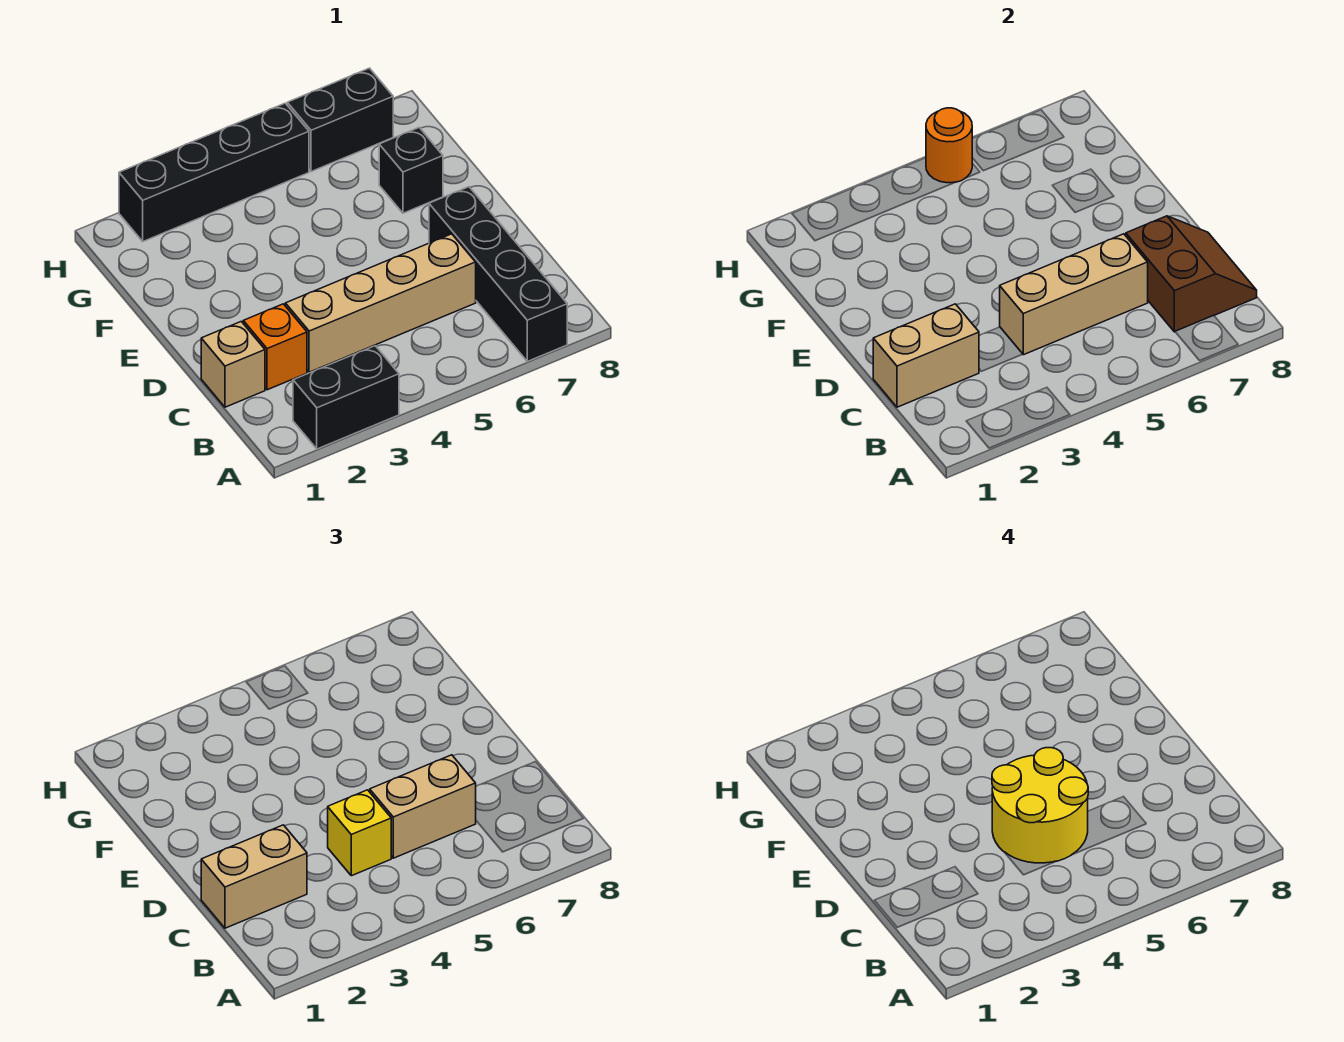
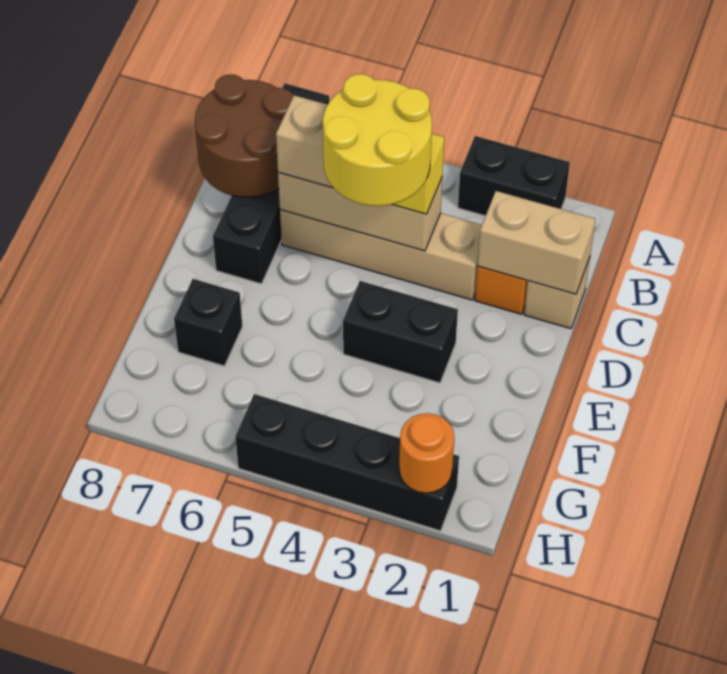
brown slope B7:C8 level 2 top 7 -> brown round brick B7:C8 level 2
tan brick C1:C2 level 3 -> none
orange round brick H5 level 2 -> orange round brick H2 level 2
black brick H6:H7 level 1 -> black brick E3:E4 level 1

